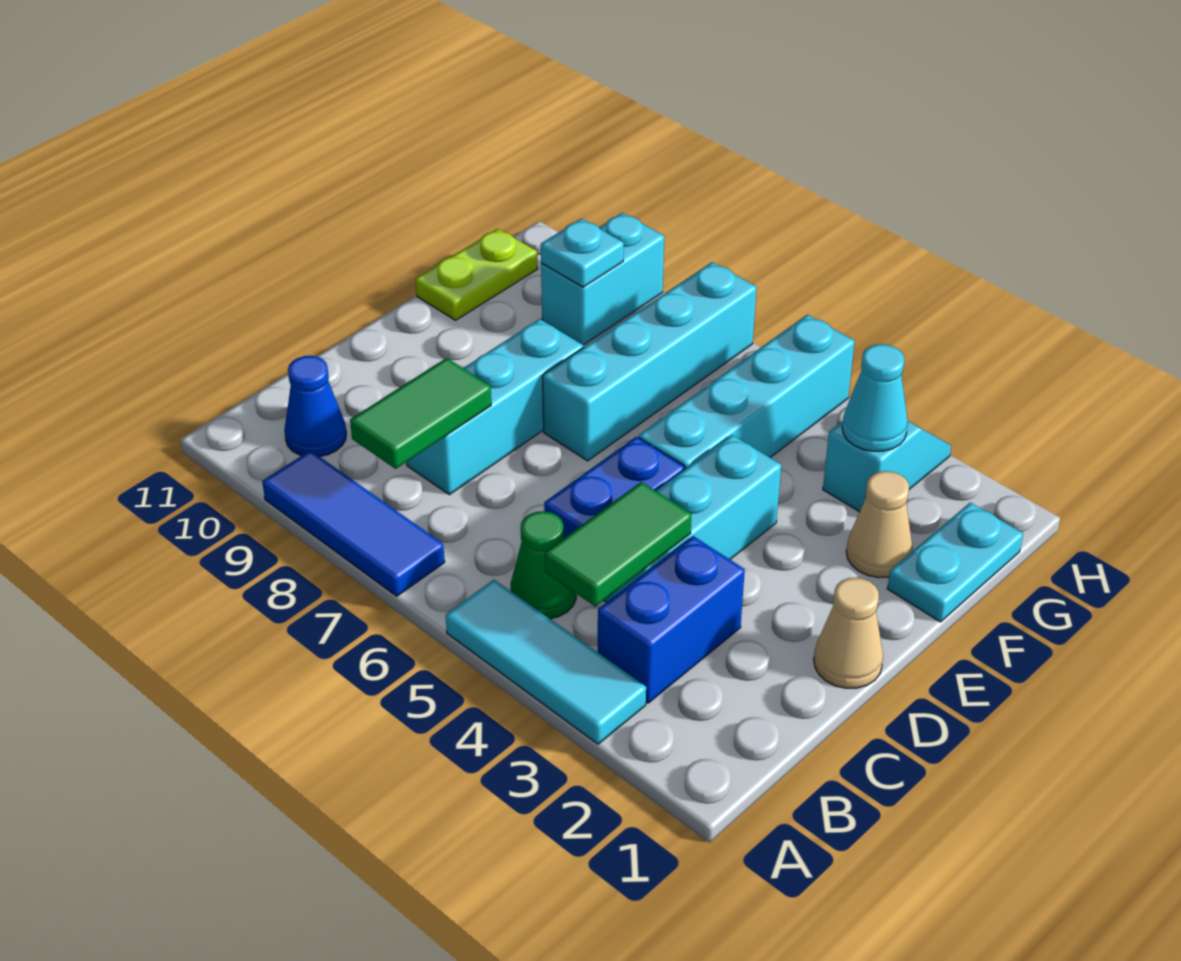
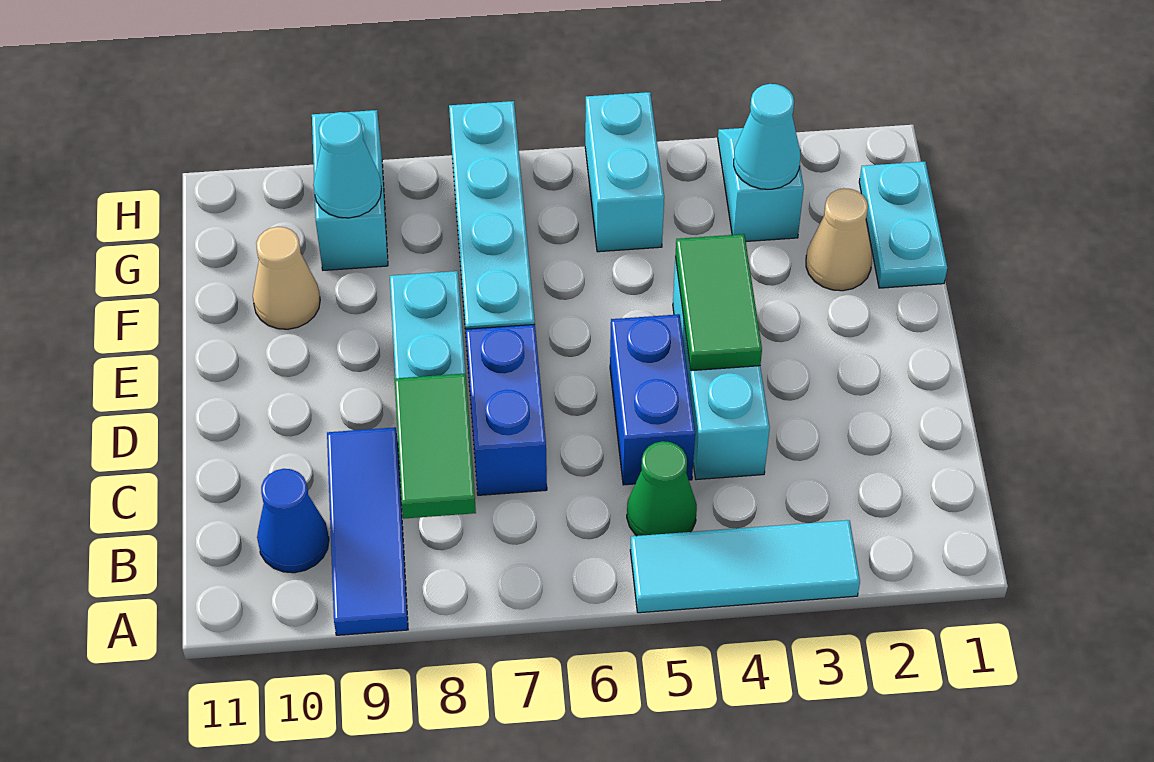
blue tile A7:A9 level 1 -> blue tile A9:C9 level 1
blue brick B3:C3 level 1 -> blue brick C7:D7 level 1
green tile B4:C4 level 2 -> green tile D4:E4 level 2
tan cone D1 level 1 -> tan cone F10 level 1
cyan brick E5:H5 level 1 -> cyan brick G5:H5 level 1
lime plate F11:G11 level 1 -> none
cyan plate G9 level 2 -> cyan cone G9 level 2

